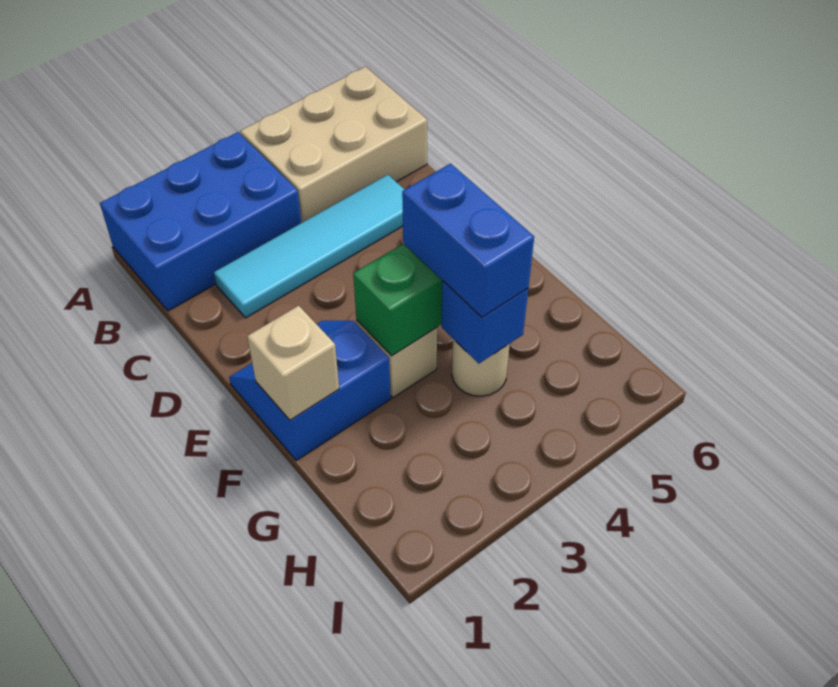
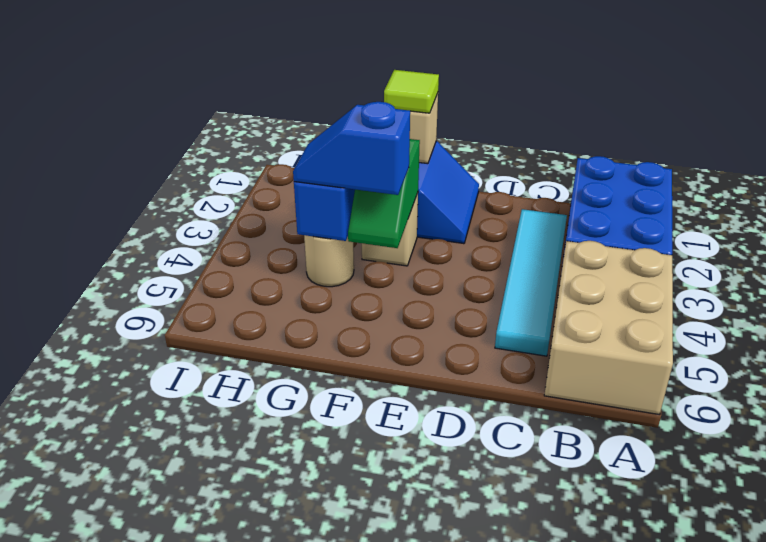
none -> lime tile F1 level 3
blue brick F4:G4 level 3 -> blue slope F4:G4 level 3 top F

